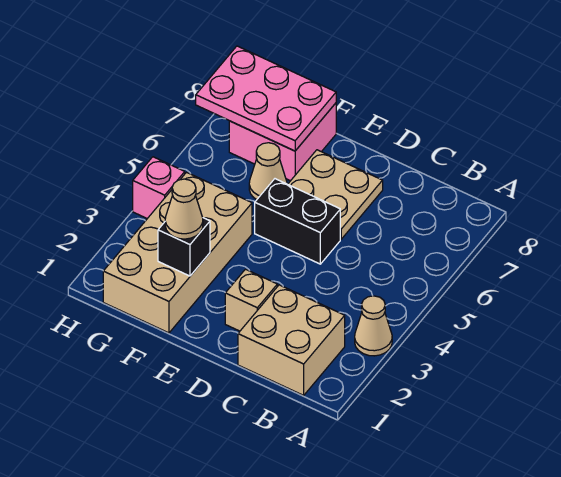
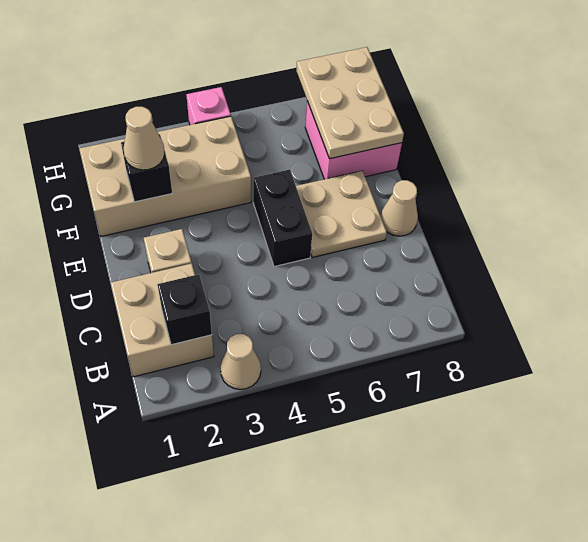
none -> black brick B2 level 2
tan cone F6 level 1 -> tan cone D8 level 1
pink plate F7:H8 level 2 -> tan plate F7:H8 level 2

